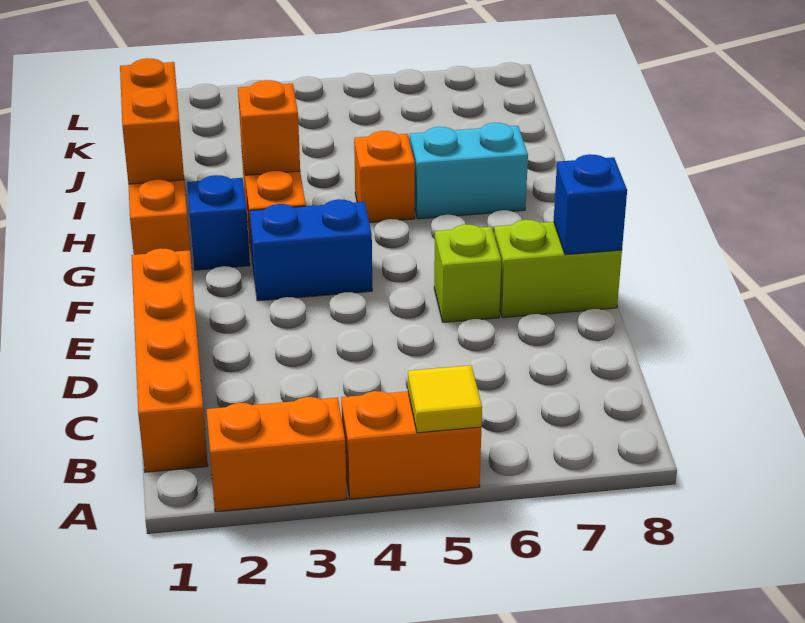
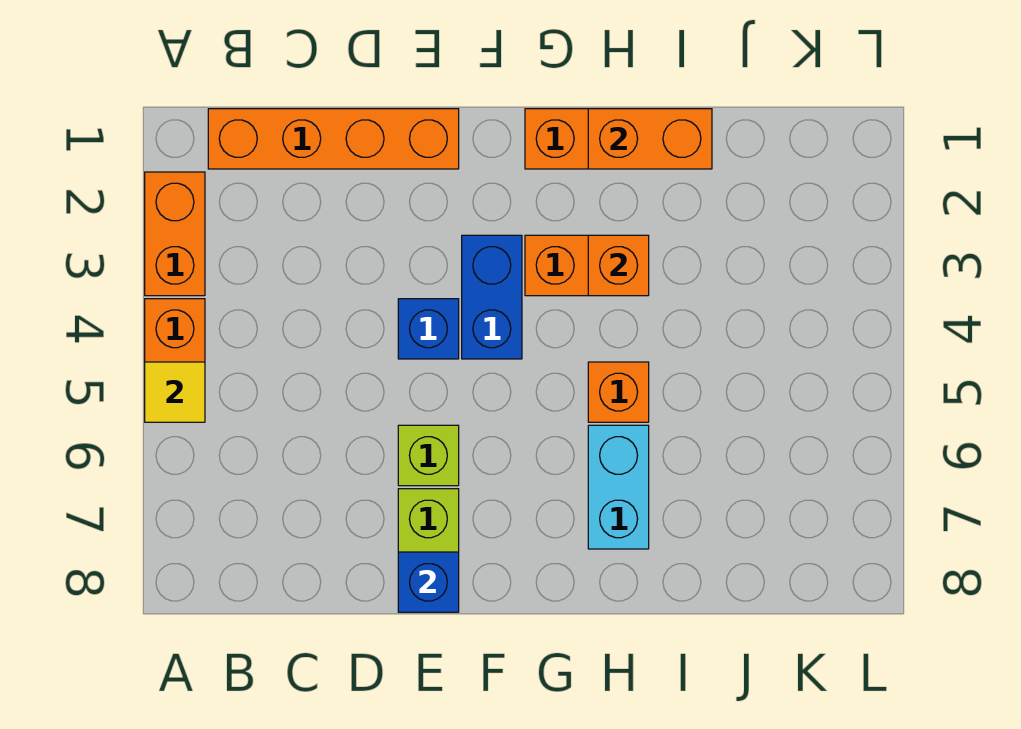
blue brick G2 level 1 -> blue brick E4 level 1

